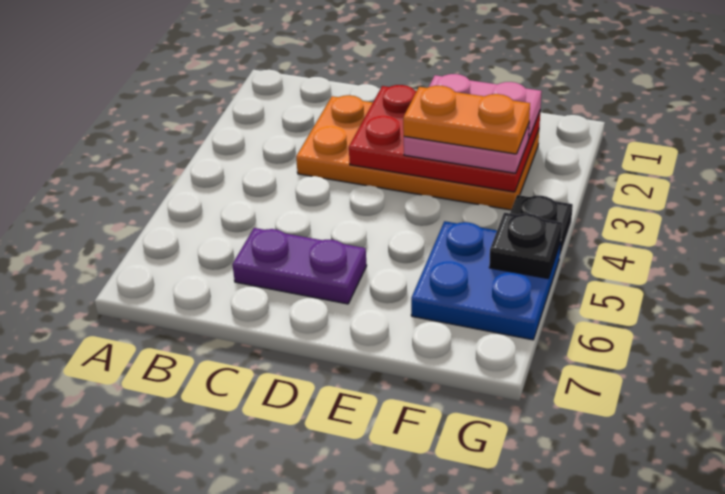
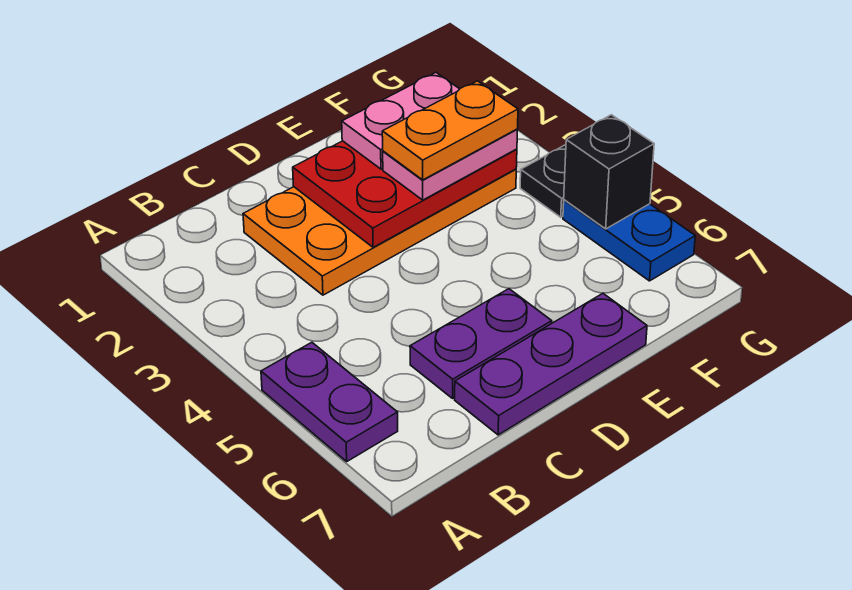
none -> purple plate A5:A6 level 1
none -> purple plate C7:E7 level 1
blue plate F5:G6 level 1 -> blue plate G5:G6 level 1
black plate G5 level 2 -> black brick G5 level 2

